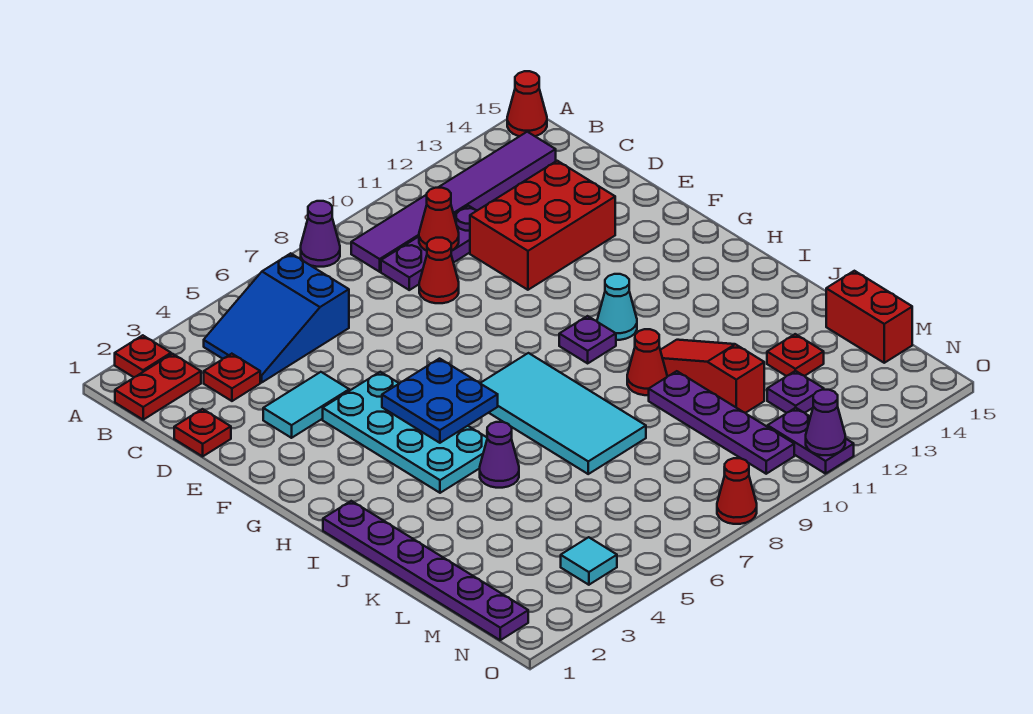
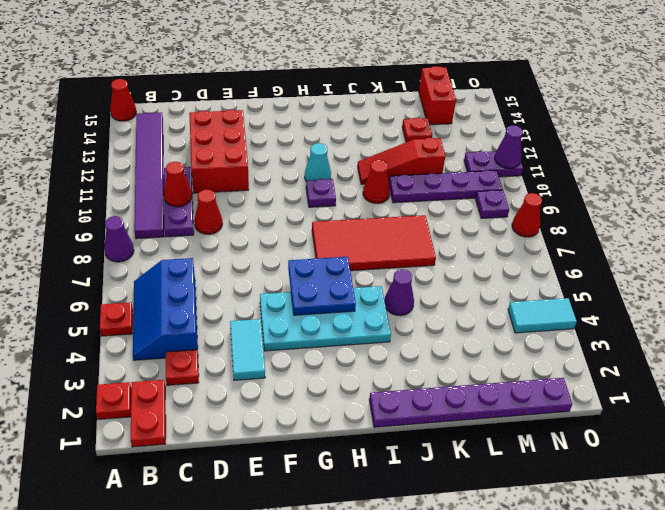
blue slope B4:C6 level 1 top 6 -> blue slope B4:C6 level 1 top C
red plate D1 level 1 -> red plate A5 level 1
cyan tile H7:K8 level 1 -> red tile H7:K8 level 1
red brick L15:M15 level 1 -> red brick M14:M15 level 1
purple plate M12 level 1 -> purple plate N9 level 1
cyan tile N4 level 1 -> cyan tile N4:O4 level 1

